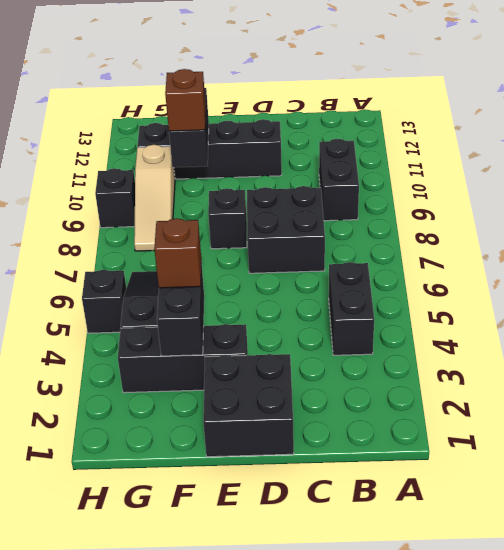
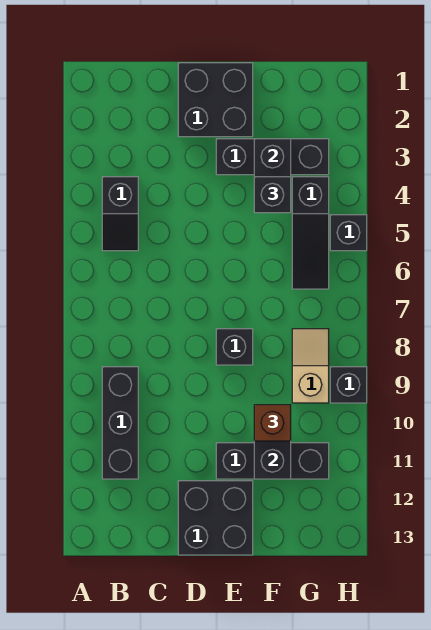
black brick B4:B5 level 1 -> black slope B4:B5 level 1 top 4
black brick B9:B10 level 1 -> black brick B9:B11 level 1
black brick C7:D8 level 1 -> black brick D12:E13 level 1
black brick D11:G11 level 1 -> black brick E11:G11 level 1
brown brick F4 level 3 -> black brick F4 level 3
tan slope G8:G10 level 1 top 10 -> tan slope G8:G9 level 1 top 9

